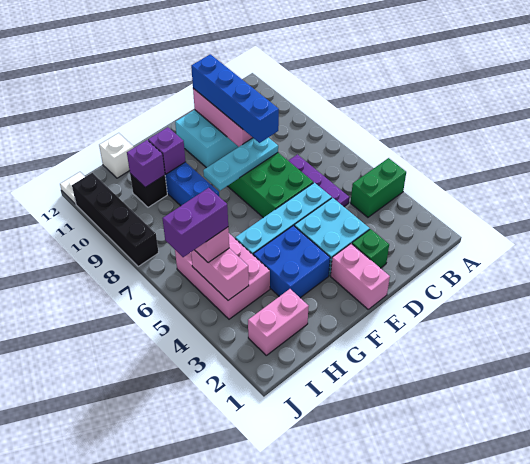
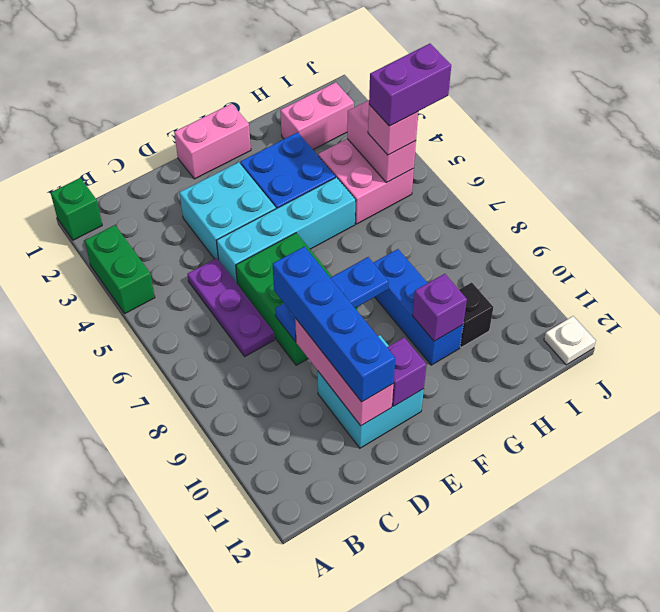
green brick A4:B4 level 1 -> green brick A3:A4 level 1
green brick D2 level 1 -> green brick A1 level 1
cyan plate D8:F8 level 2 -> blue plate D8:F8 level 2
pink brick E1:E2 level 1 -> pink brick E1:F1 level 1
pink brick H4:I6 level 1 -> pink brick H4:I5 level 1
purple brick H10 level 2 -> purple brick E11 level 2
white brick H12 level 1 -> none
black brick J8:J11 level 1 -> none

